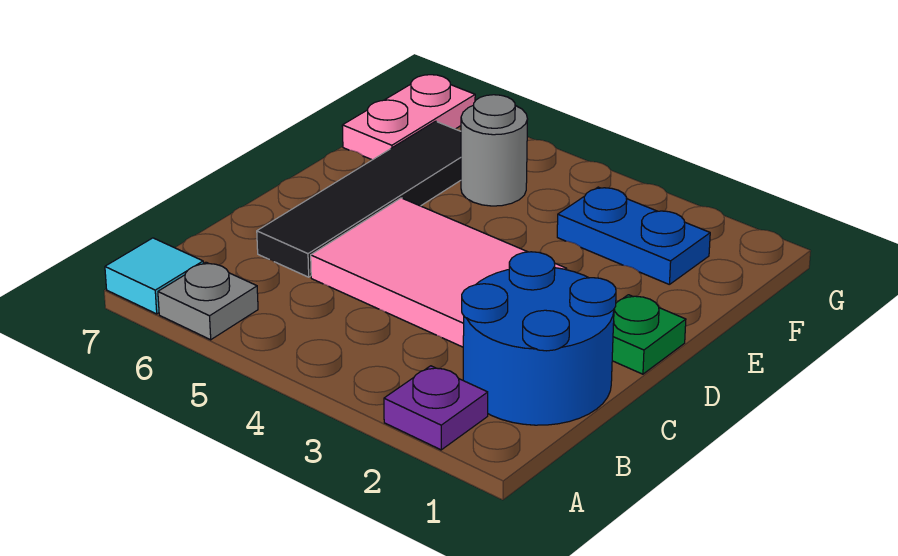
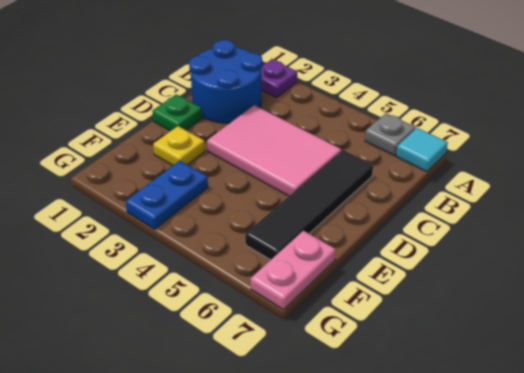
none -> yellow plate E2 level 1
blue plate F2:F3 level 1 -> blue plate F3:G3 level 1
grey round brick F5 level 1 -> none

